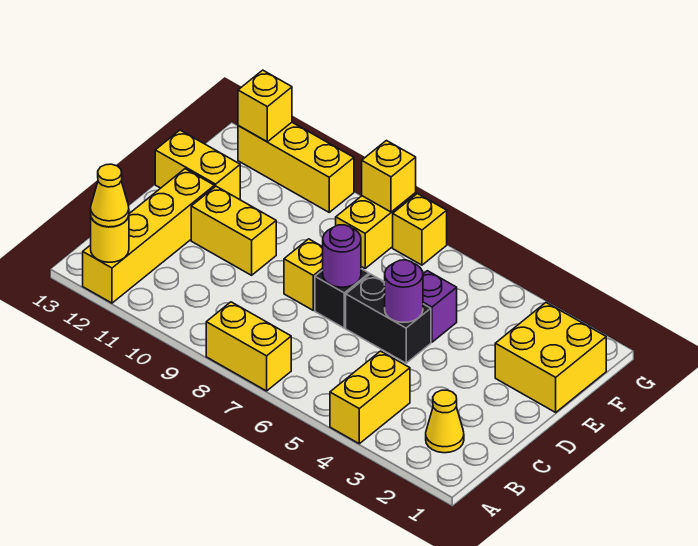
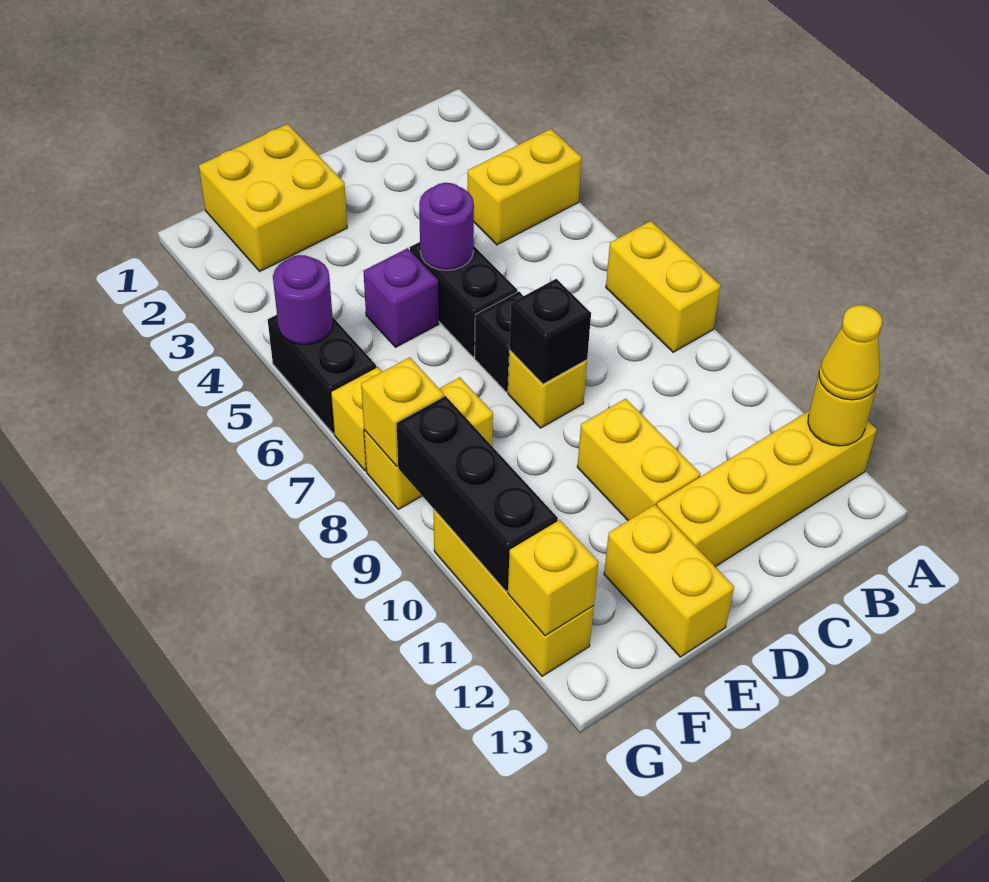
yellow cone B2 level 1 -> none
purple round brick D7 level 2 -> purple round brick G5 level 2
none -> black brick D8 level 2
none -> black brick G5:G6 level 1
none -> black brick G9:G11 level 2

